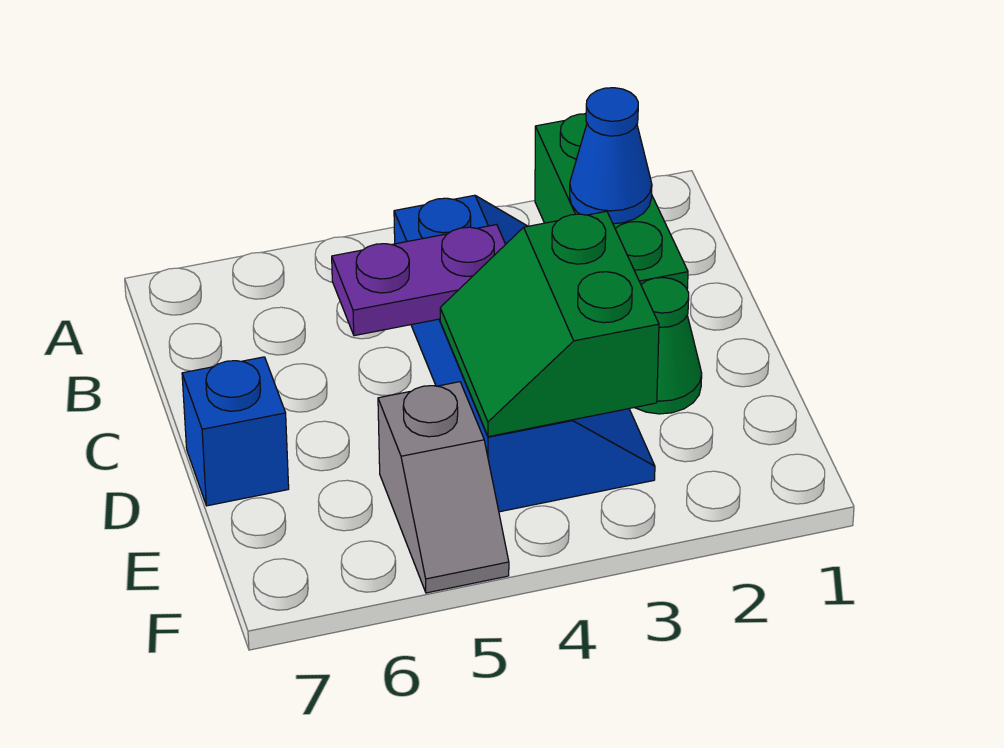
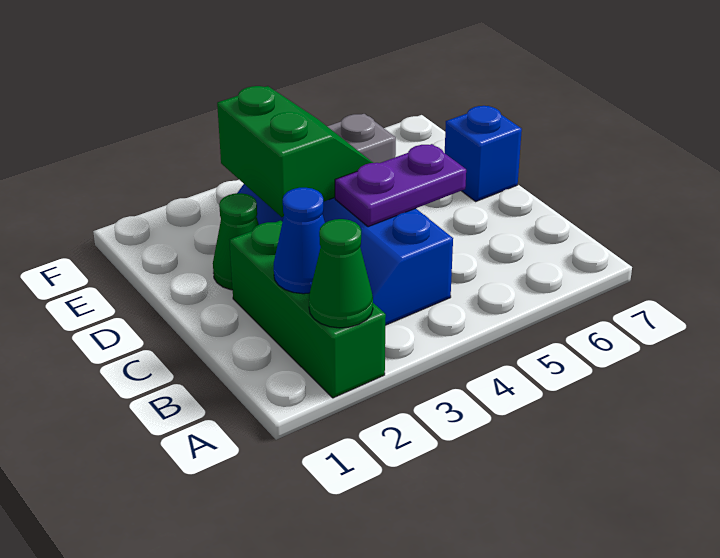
none -> green cone A2 level 2

